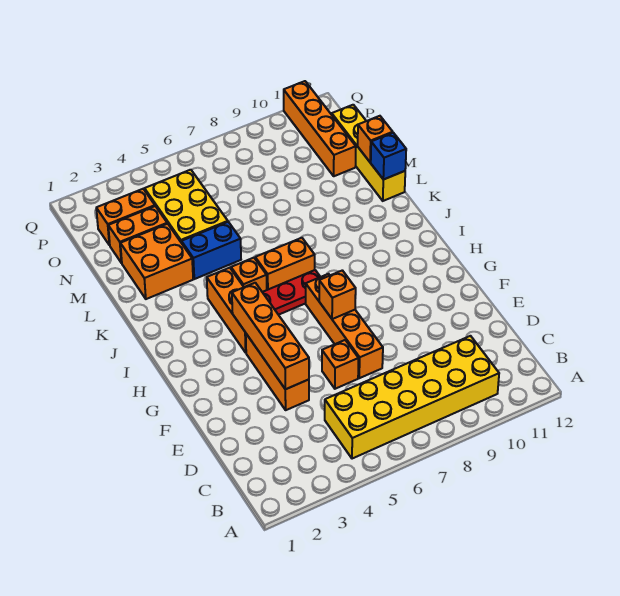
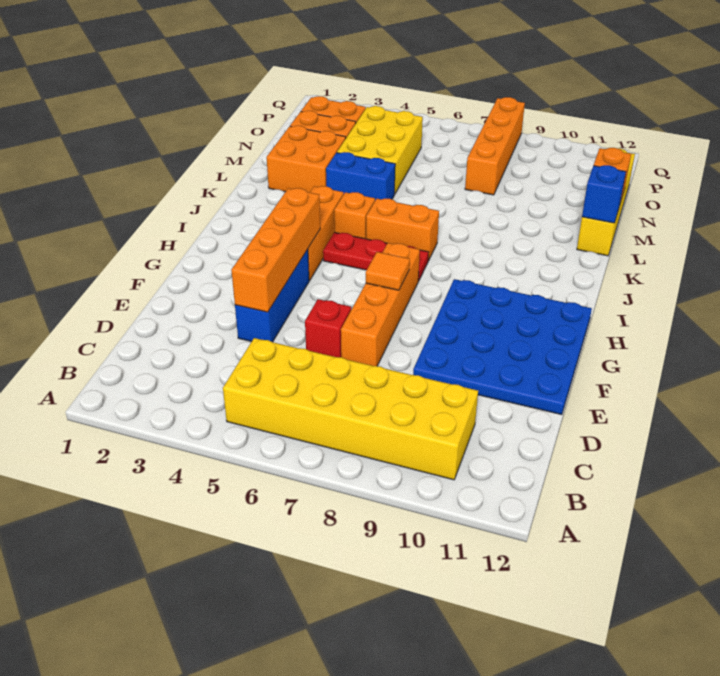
orange brick E4:G4 level 1 -> blue brick E4:G4 level 1
orange brick E6 level 1 -> red brick E6 level 1
none -> blue plate E9:H12 level 1
orange brick G7 level 2 -> orange tile G7 level 2
orange brick N11:Q11 level 1 -> orange brick N8:Q8 level 1

